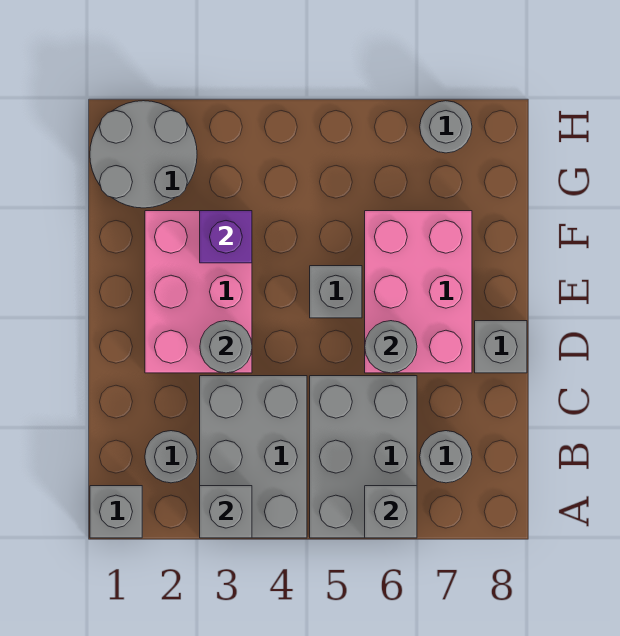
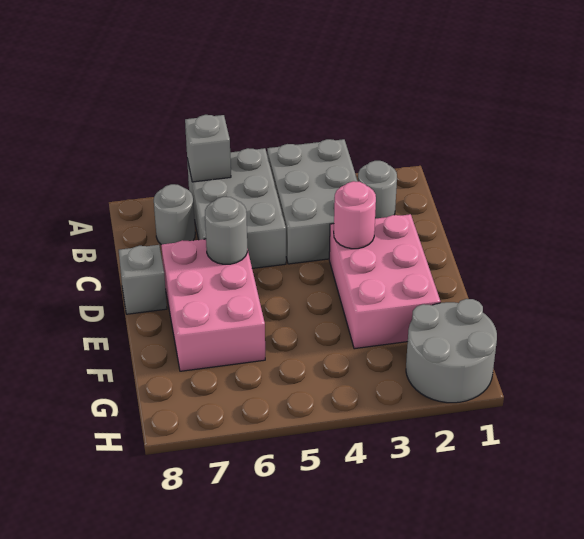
grey brick A1 level 1 -> none
grey brick A3 level 2 -> none
grey round brick D3 level 2 -> pink round brick D3 level 2
grey brick E5 level 1 -> none
purple brick F3 level 2 -> none
grey round brick H7 level 1 -> none

